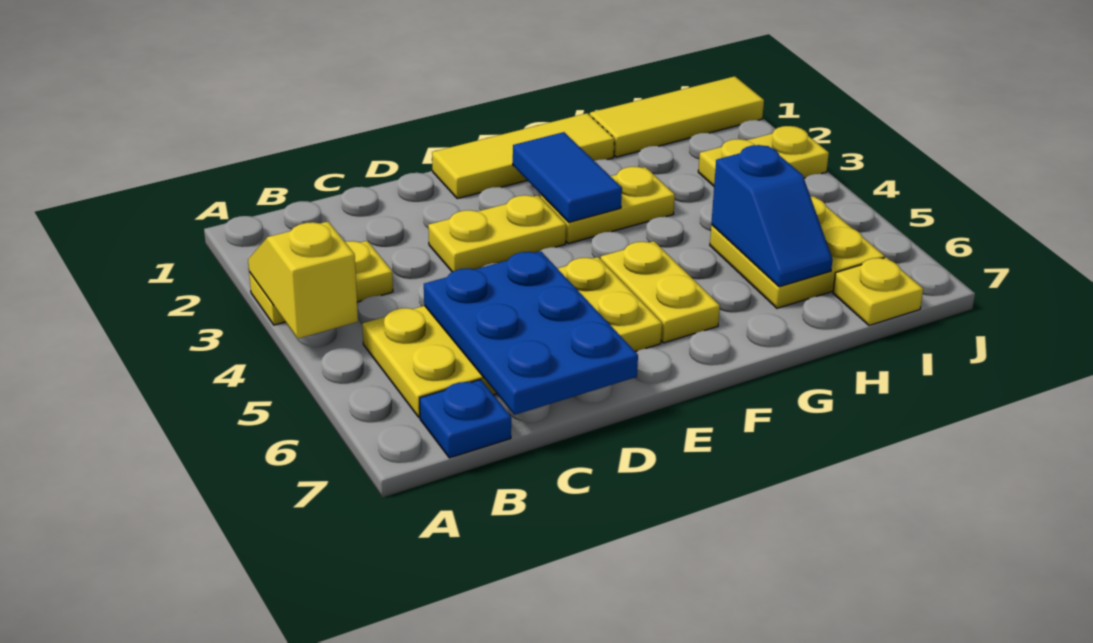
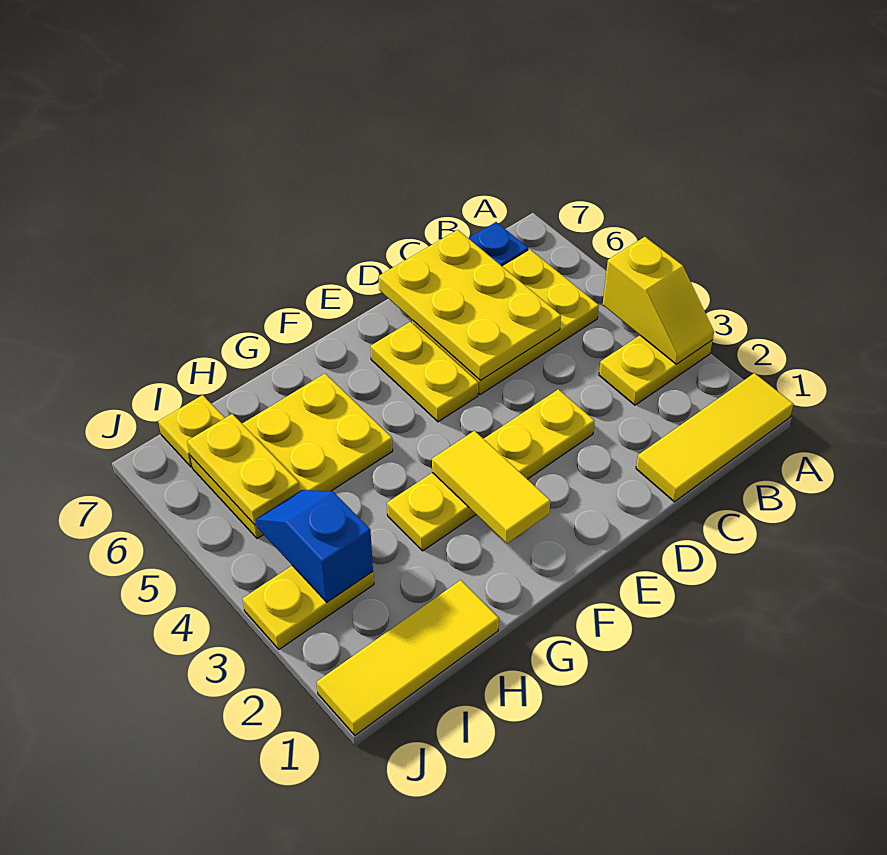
blue plate C5:D7 level 2 -> yellow plate C5:D7 level 2
yellow tile E1:G1 level 1 -> yellow tile A1:C1 level 1
blue tile F2:F3 level 2 -> yellow tile F2:F3 level 2
yellow plate F5:F6 level 1 -> yellow plate I5:I6 level 2
yellow plate H5:I6 level 1 -> yellow plate G5:I6 level 1
blue slope H5:H6 level 2 top 5 -> blue slope I3:I4 level 2 top 3

